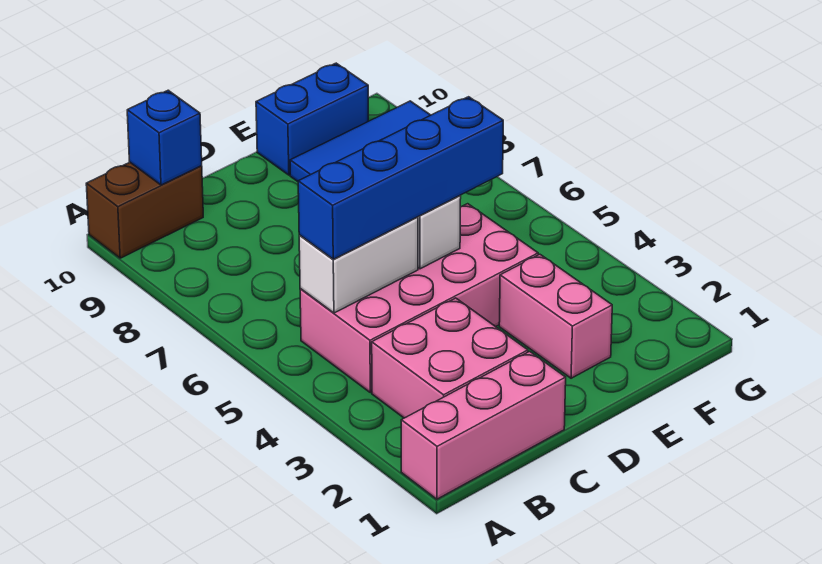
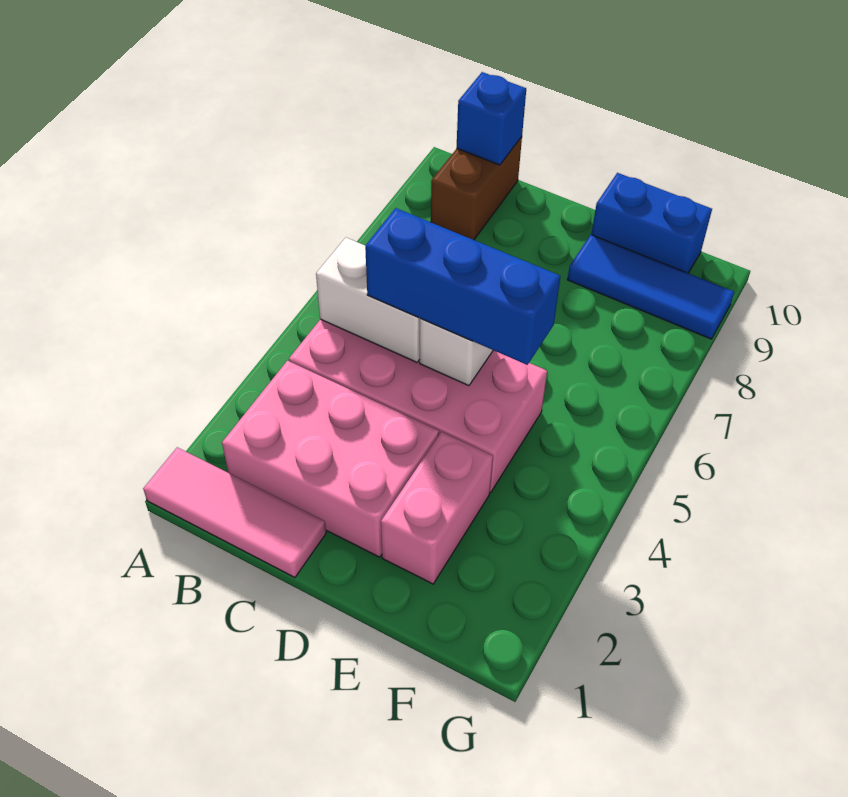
pink brick A1:C1 level 1 -> pink tile A1:C1 level 1
brown brick A10:B10 level 1 -> brown brick B9:B10 level 1
pink brick B2:C3 level 1 -> pink brick B2:D3 level 1
blue brick B5:E5 level 3 -> blue brick C5:E5 level 3

